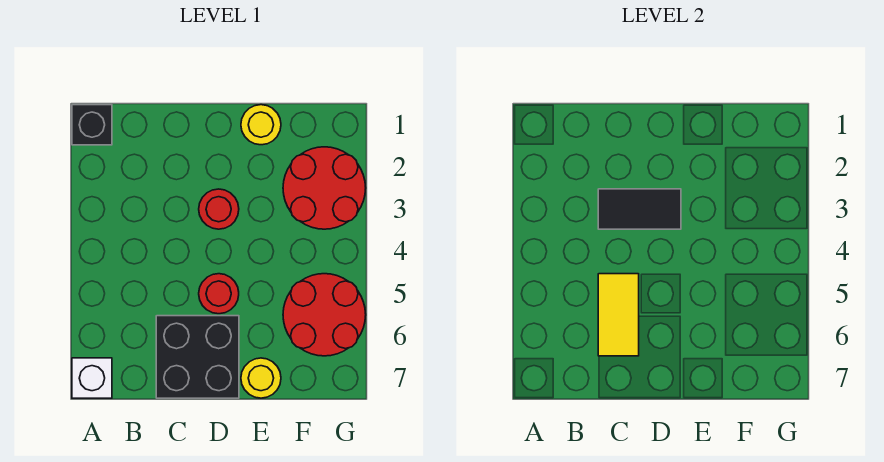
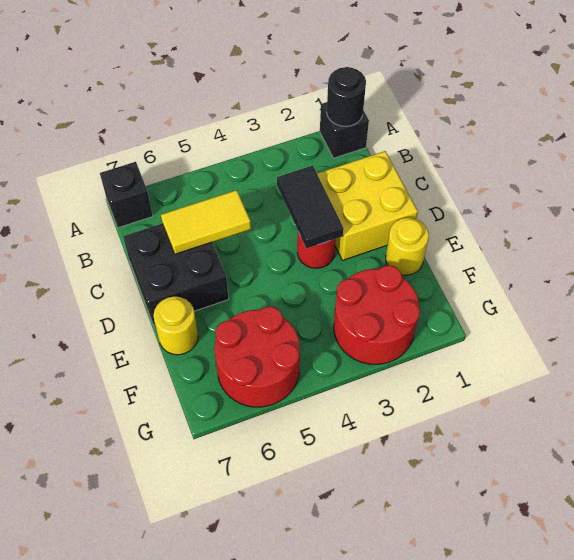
none -> black round brick A1 level 2
white brick A7 level 1 -> black brick A7 level 1
none -> yellow brick C1:D2 level 1
red round brick D5 level 1 -> none

